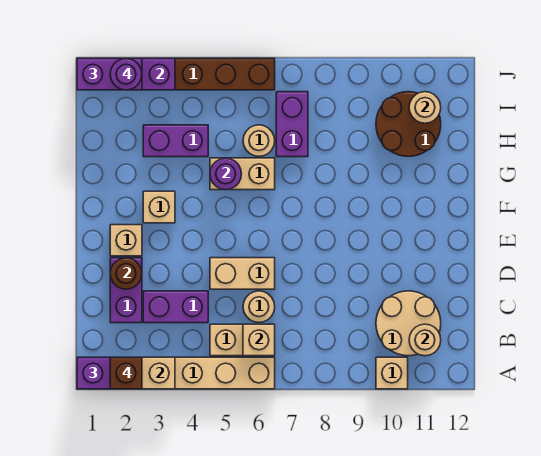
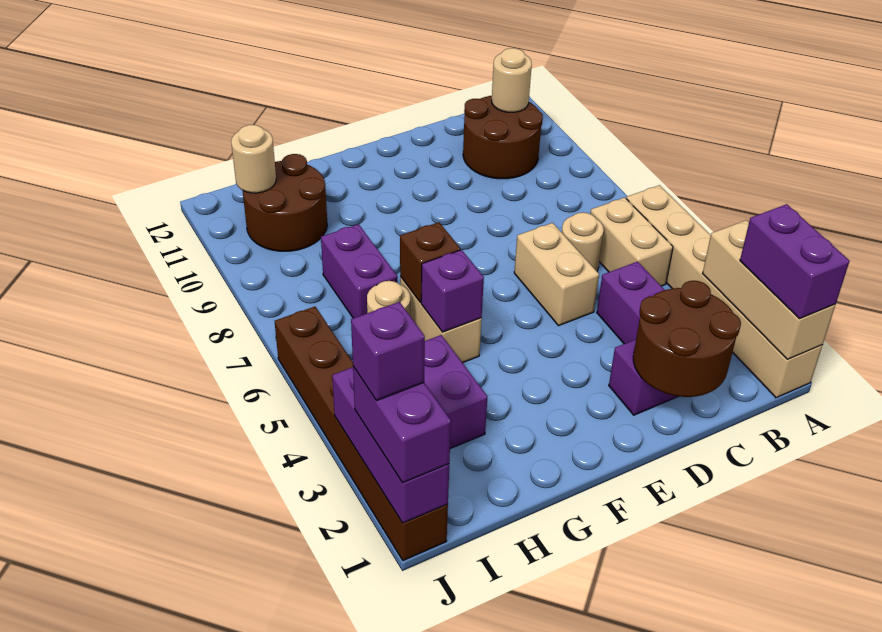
brown brick A2 level 4 -> brown brick G6 level 2
tan brick A10 level 1 -> none
tan brick B6 level 2 -> none
tan round brick B10:C11 level 1 -> brown round brick B10:C11 level 1
brown round brick D2 level 2 -> brown round brick C1:D2 level 2
tan brick E2 level 1 -> none
tan brick F3 level 1 -> none
purple round brick G5 level 2 -> purple brick G5 level 2
purple brick H7:I7 level 1 -> purple brick H7:H8 level 1
purple round brick J2 level 4 -> purple brick J2 level 4

